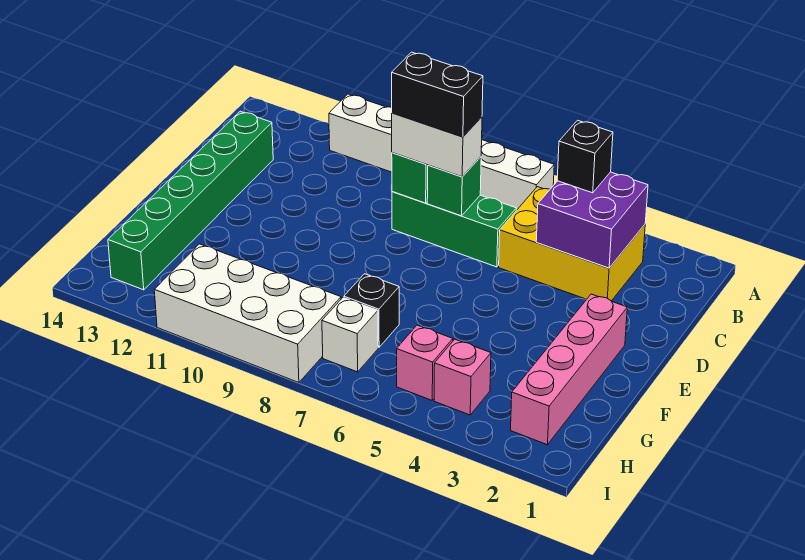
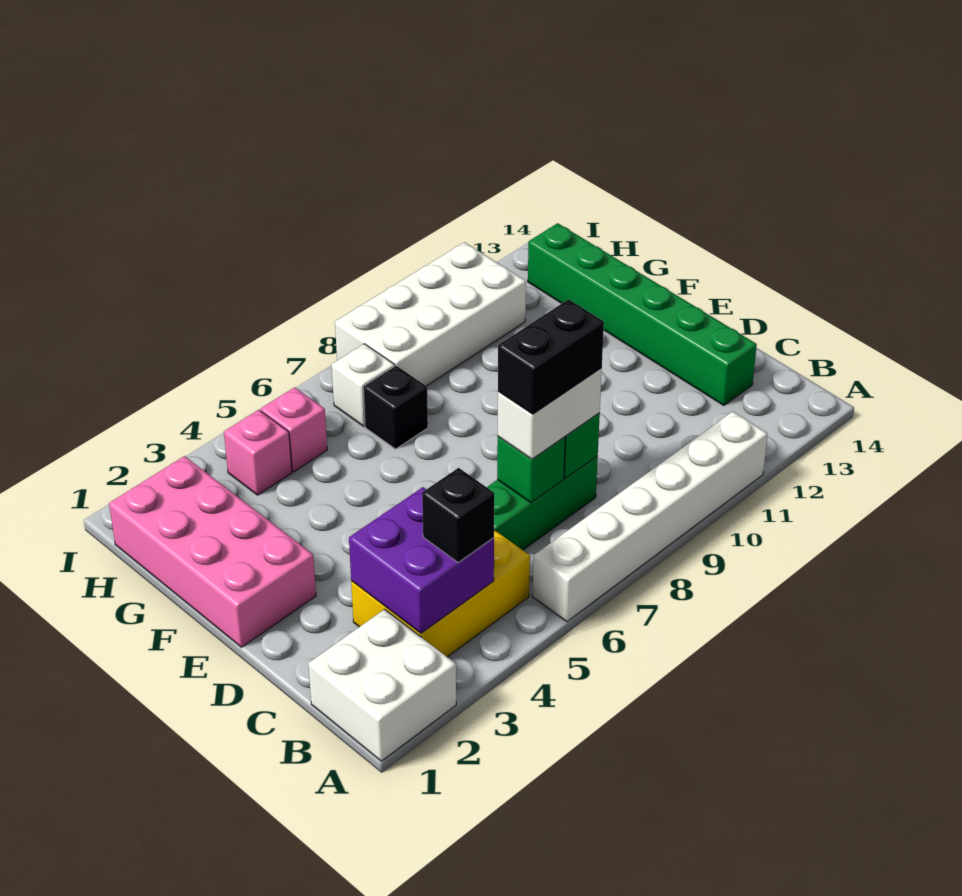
none -> white brick A1:B2 level 1
pink brick E2:H2 level 1 -> pink brick E1:H2 level 1

